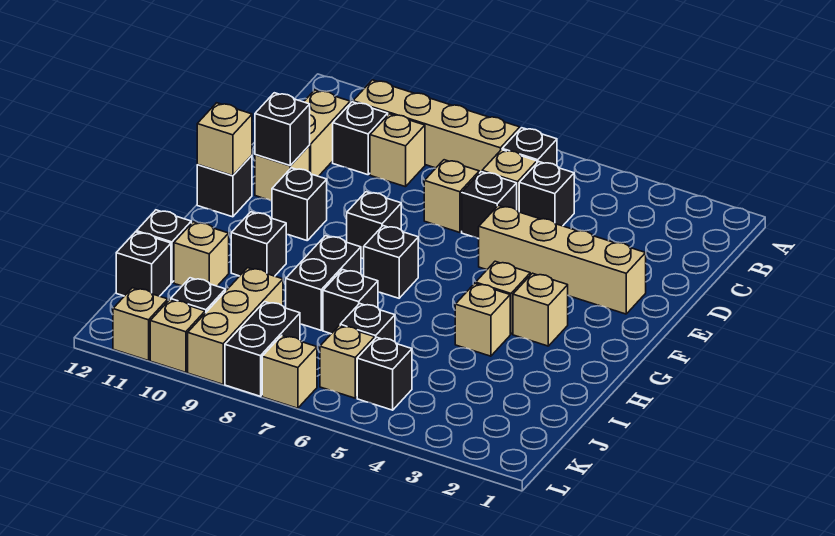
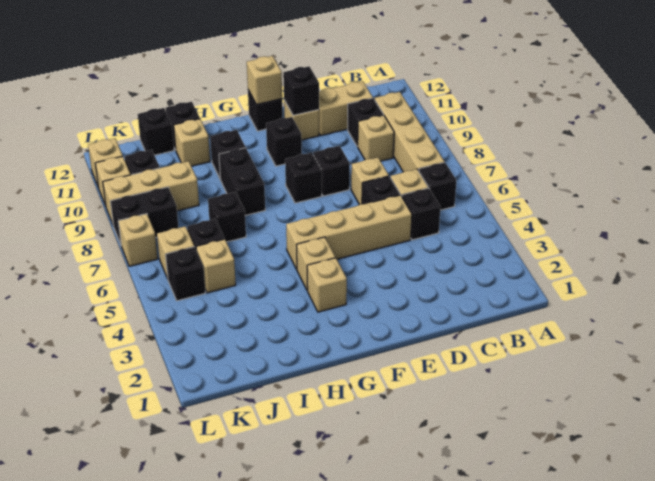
tan brick E2:E5 level 1 -> tan brick D5:G5 level 1
black brick G7 level 1 -> black brick E8 level 1
tan brick H4 level 1 -> tan brick J5 level 1
black brick H8:I8 level 1 -> black brick H8:H9 level 1

